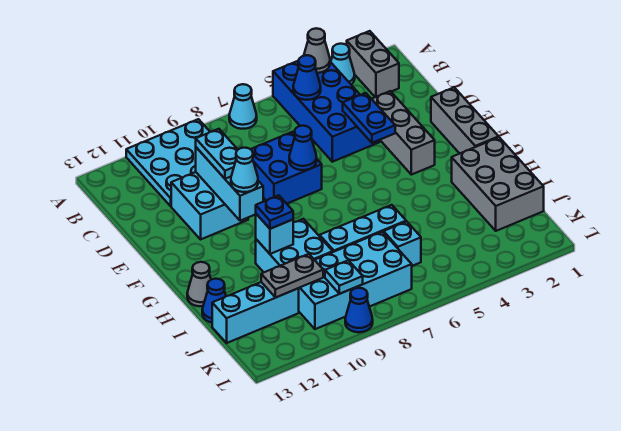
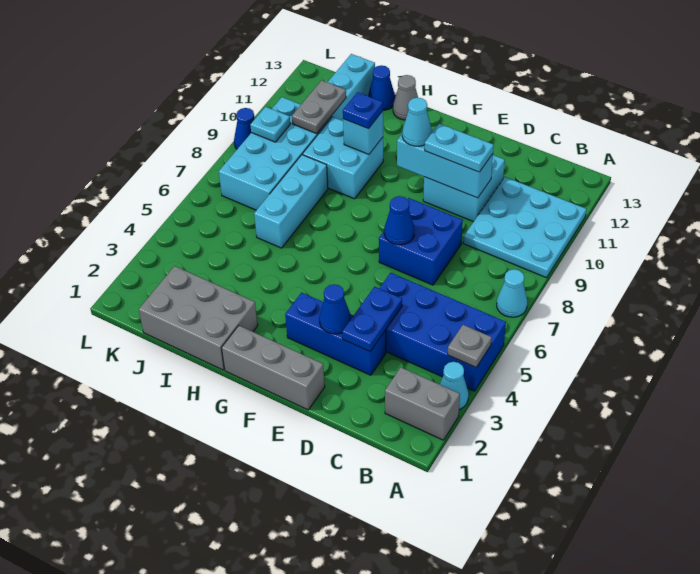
grey cone A4 level 2 -> grey plate A4 level 2
blue cone B5 level 2 -> blue cone E3 level 2
grey brick D3:F3 level 1 -> blue brick D3:F3 level 1
blue plate D4:E4 level 2 -> blue plate D3:D4 level 2
cyan brick J6 level 1 -> none

